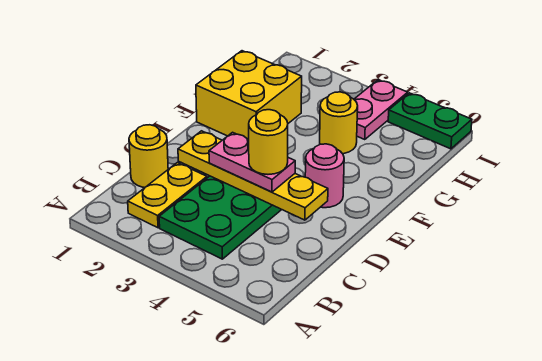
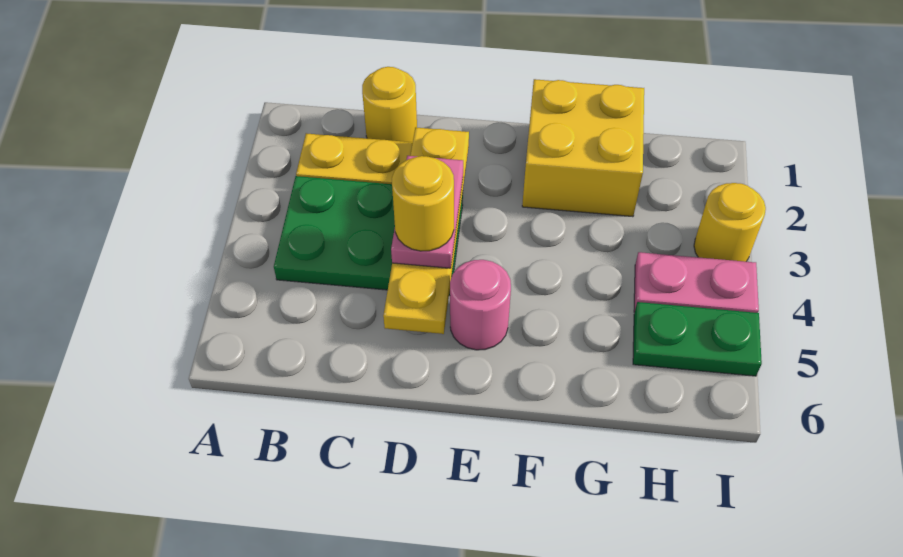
yellow round brick G4 level 1 -> yellow round brick I3 level 1
green plate I5:I6 level 1 -> green plate H5:I5 level 1

